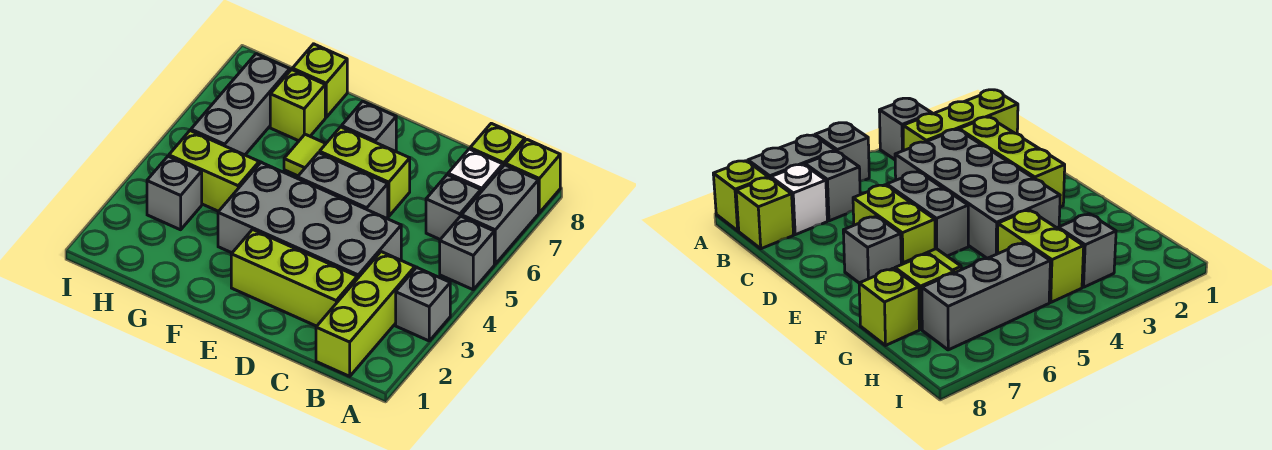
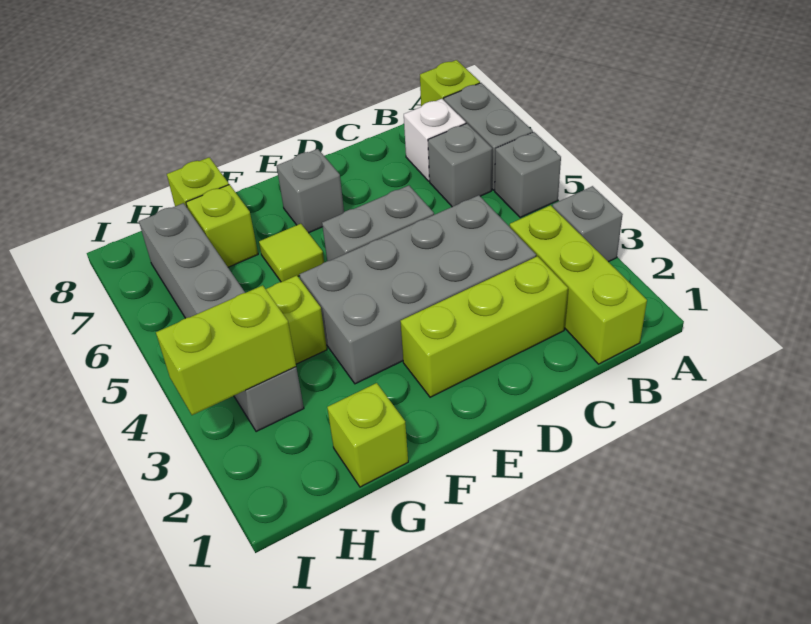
lime brick B8 level 1 -> lime brick G1 level 1
lime brick D6:E6 level 1 -> lime brick H3:I3 level 2

